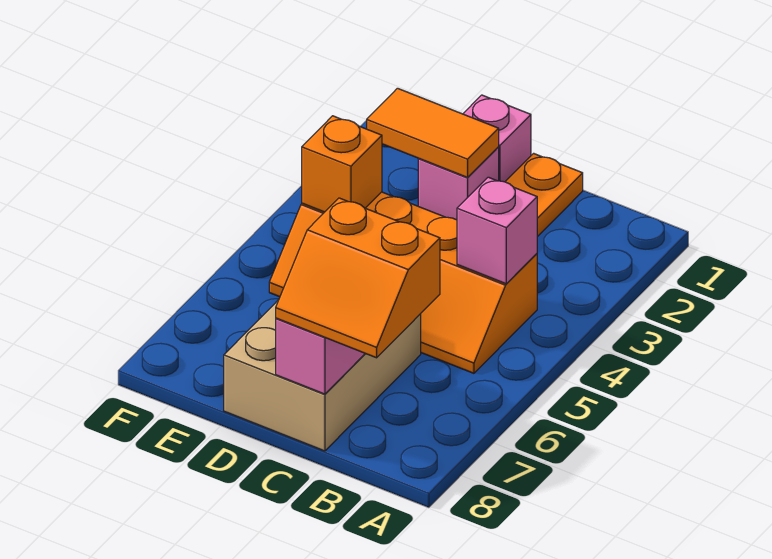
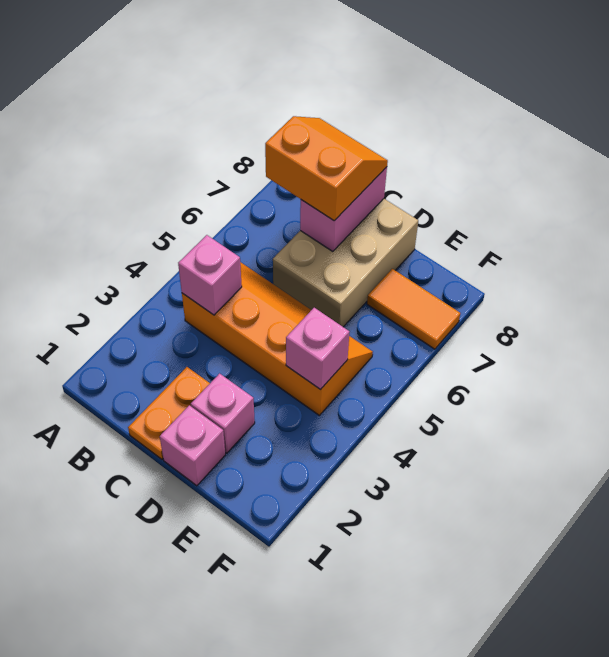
orange tile D2:E2 level 2 -> orange tile E7:F7 level 1
orange brick E4 level 2 -> pink brick E4 level 2

